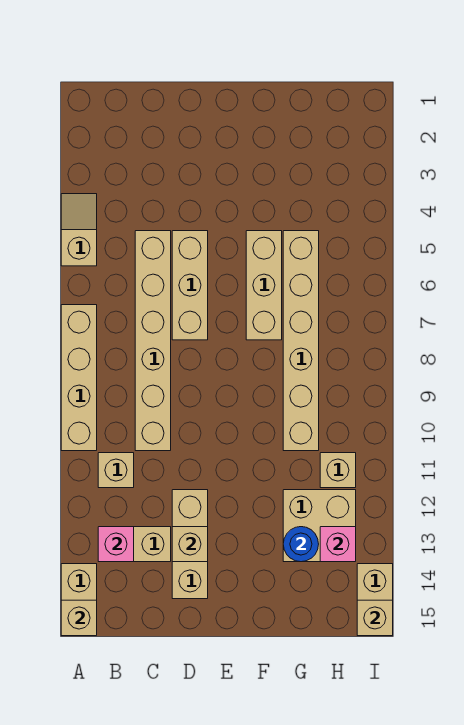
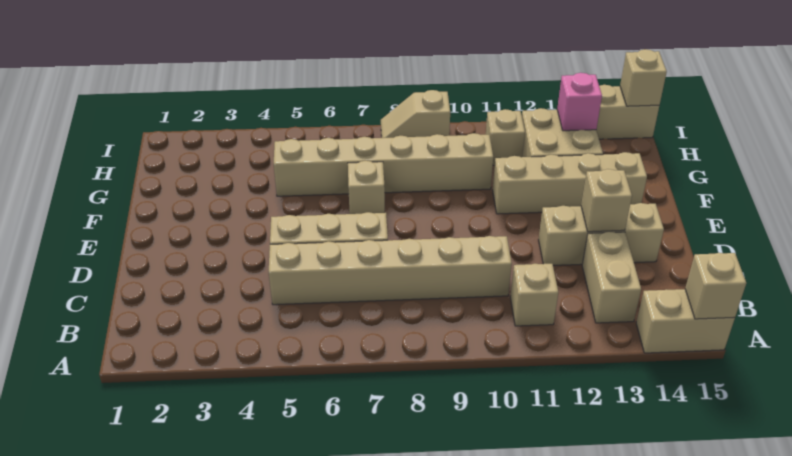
tan slope A4:A5 level 1 top 5 -> tan slope I8:I9 level 1 top 9
tan brick A7:A10 level 1 -> tan brick F11:F14 level 1
pink brick B13 level 2 -> none
tan brick F5:F7 level 1 -> tan brick F7 level 1
blue round brick G13 level 2 -> none

